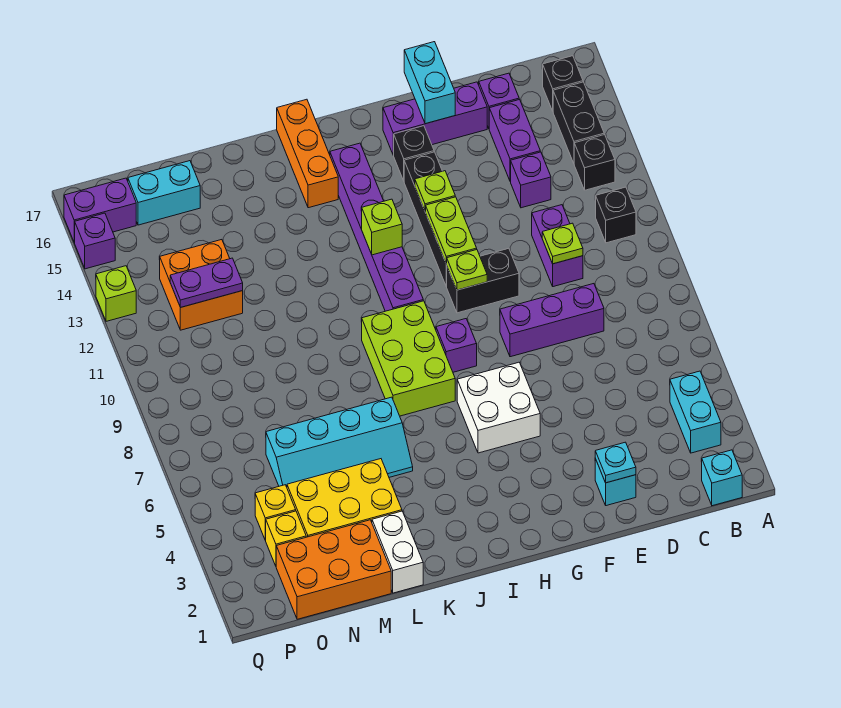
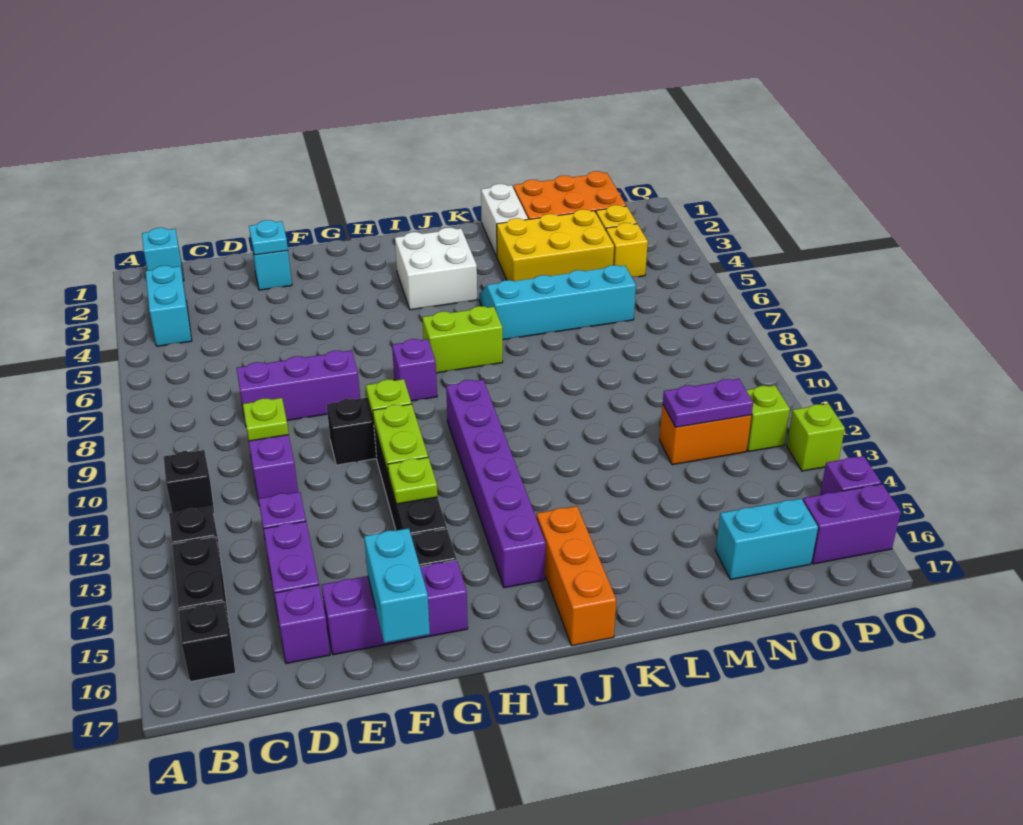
white brick G5:H6 level 1 -> white brick I3:J4 level 1
lime brick I7:J9 level 1 -> lime brick I7:J7 level 1
lime brick I12 level 2 -> lime brick P12 level 1
orange brick N12:O13 level 1 -> orange brick N12:O12 level 1

